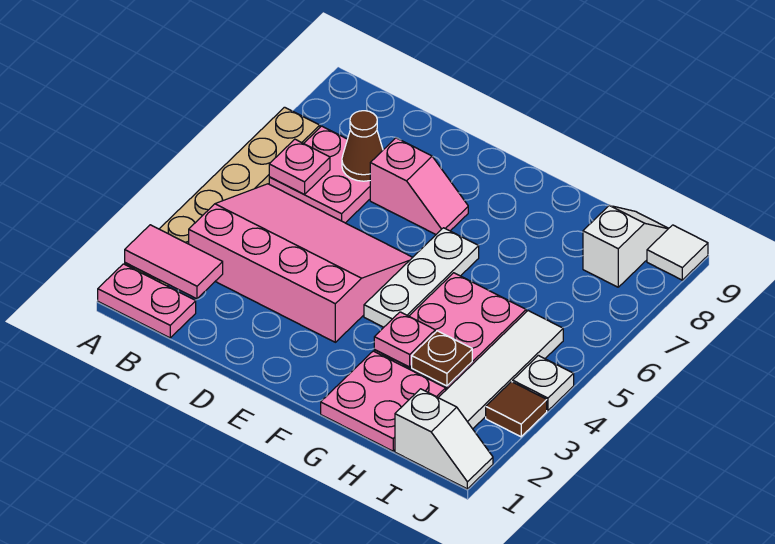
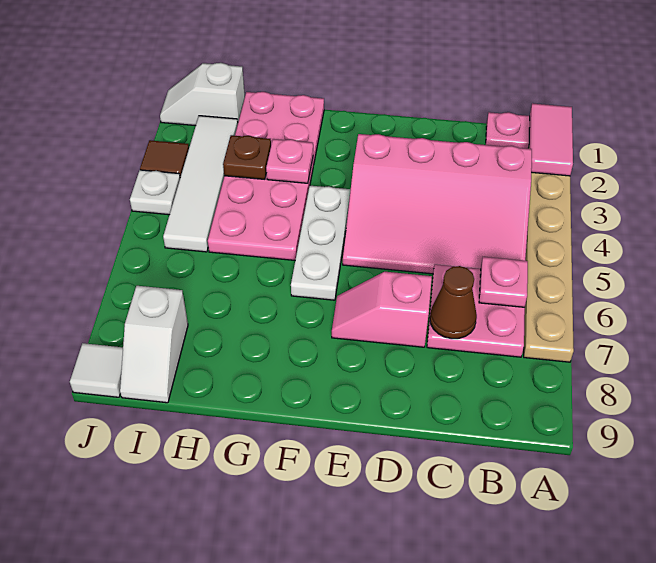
pink tile A2:B2 level 2 -> pink tile A1:A2 level 2

